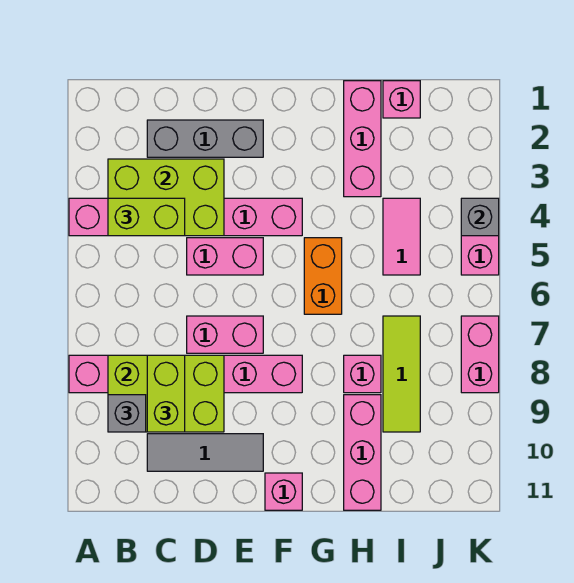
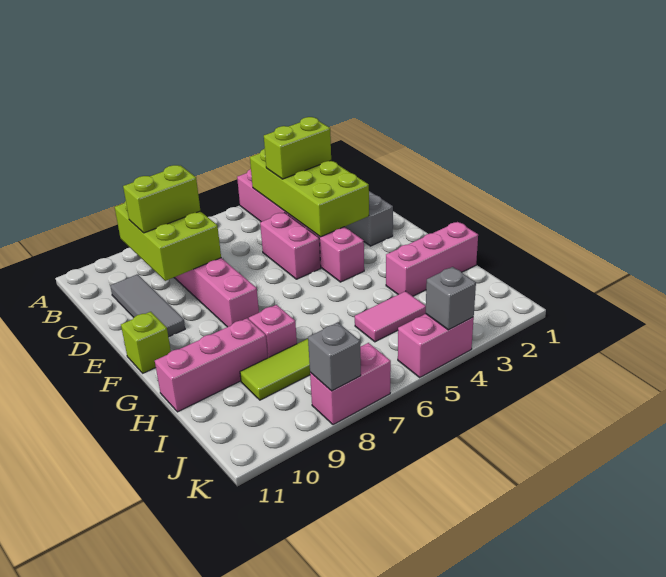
lime brick B3:D4 level 2 -> lime brick B3:E4 level 2
lime brick B4:C4 level 3 -> lime brick C3:C4 level 3
grey brick B9 level 3 -> grey brick K8 level 2
pink brick D7:E7 level 1 -> none
pink brick F11 level 1 -> lime brick F11 level 1
orange brick G5:G6 level 1 -> none
pink brick I1 level 1 -> none

